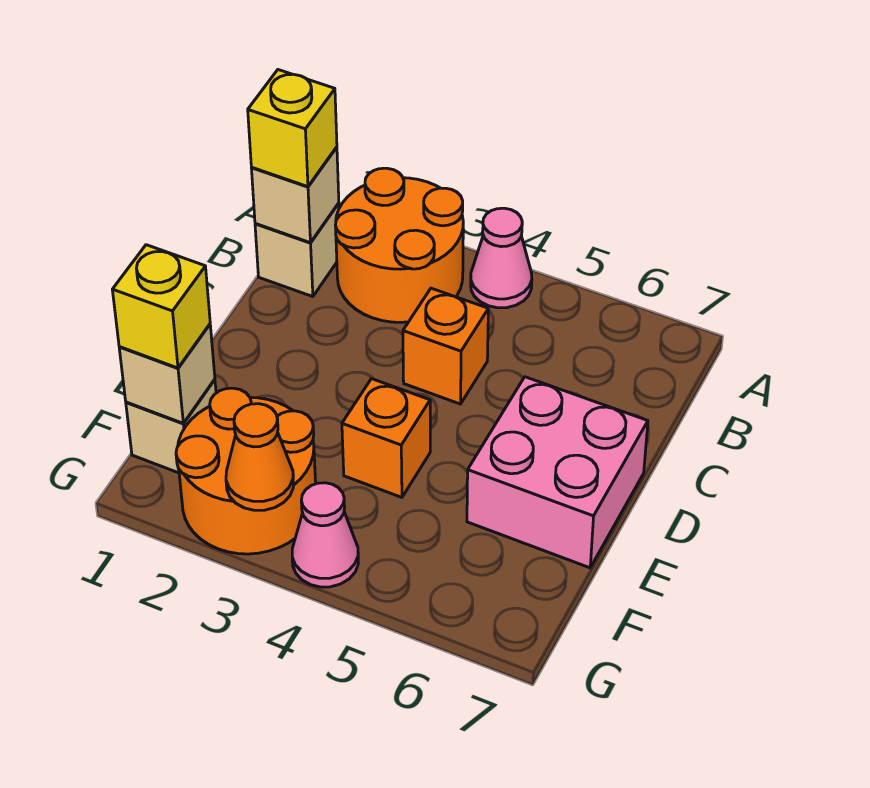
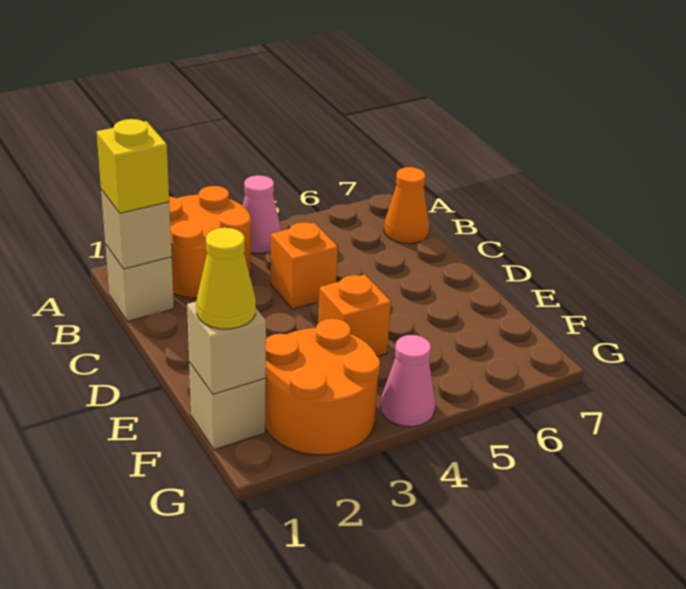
pink brick D6:E7 level 1 -> none
yellow brick F1 level 3 -> yellow cone F1 level 3
orange cone G3 level 2 -> orange cone B7 level 1

